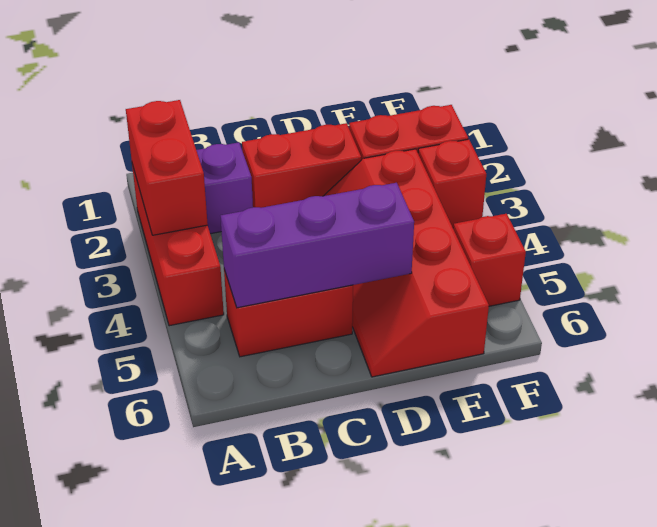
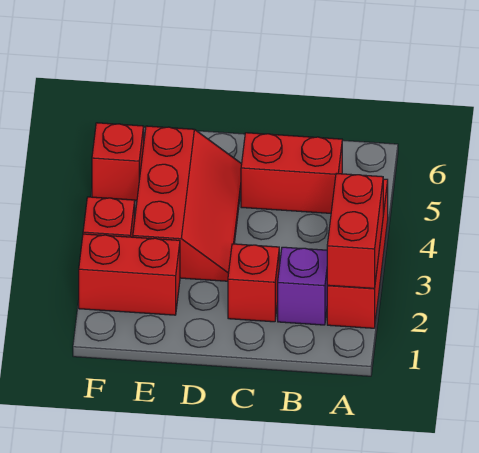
purple brick B5:D5 level 2 -> none
red brick C2:D2 level 1 -> red brick C2 level 1
red slope D3:E6 level 1 top E -> red slope D3:E5 level 1 top E

